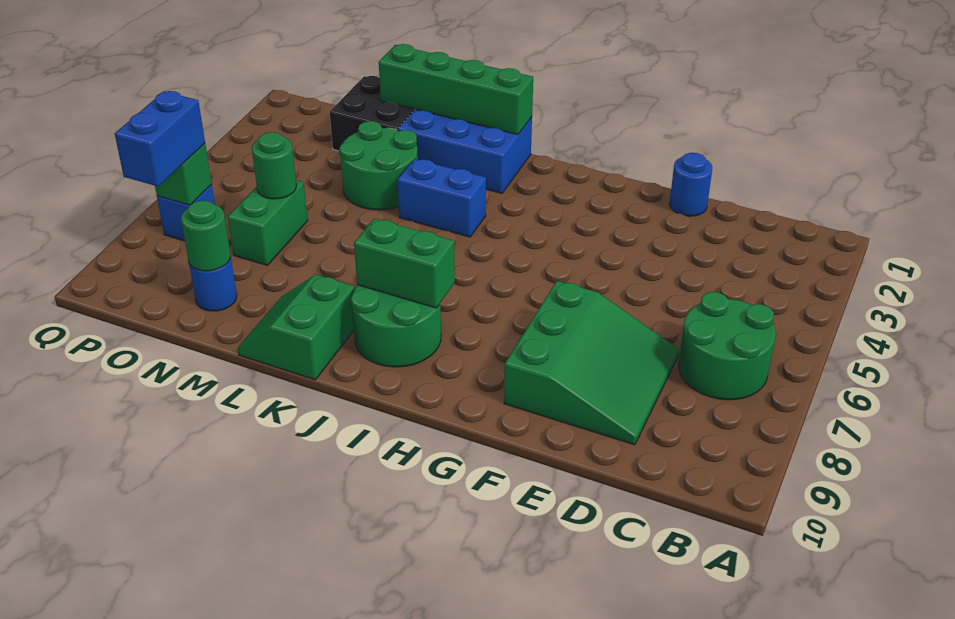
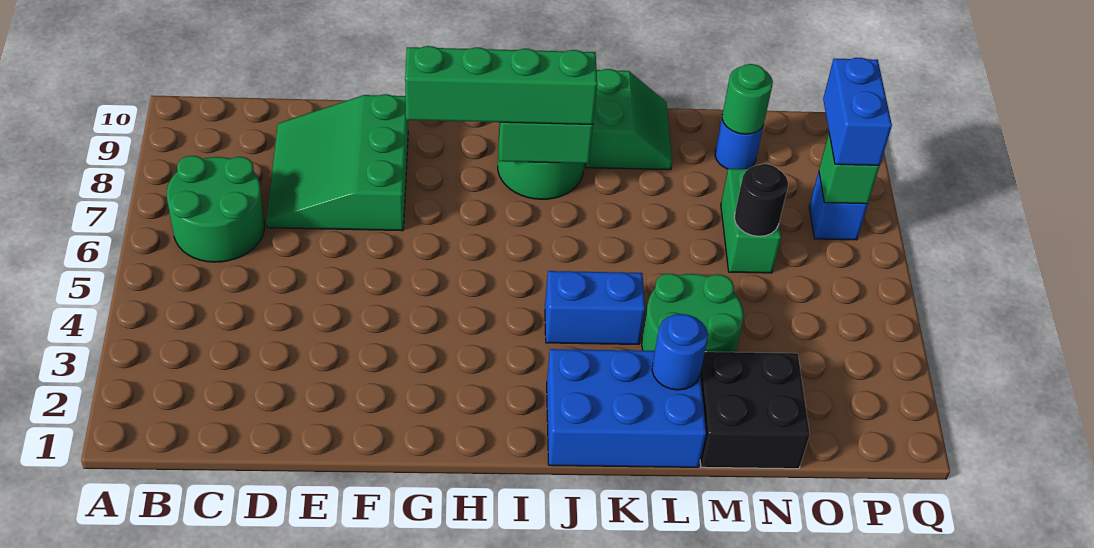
blue round brick E1 level 1 -> blue round brick L2 level 2
green brick J1:M1 level 2 -> green brick G8:J8 level 3
green round brick N6 level 2 -> black round brick N6 level 2

